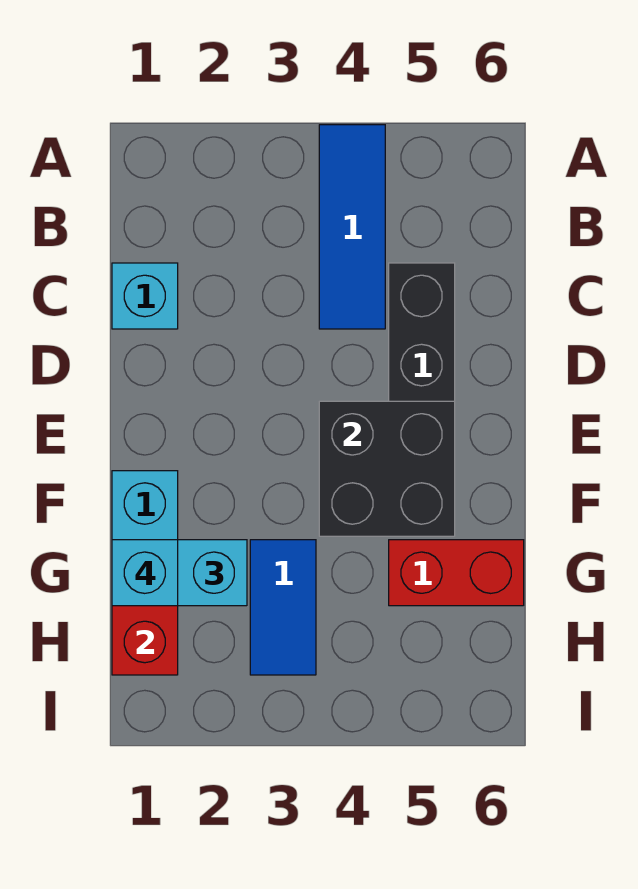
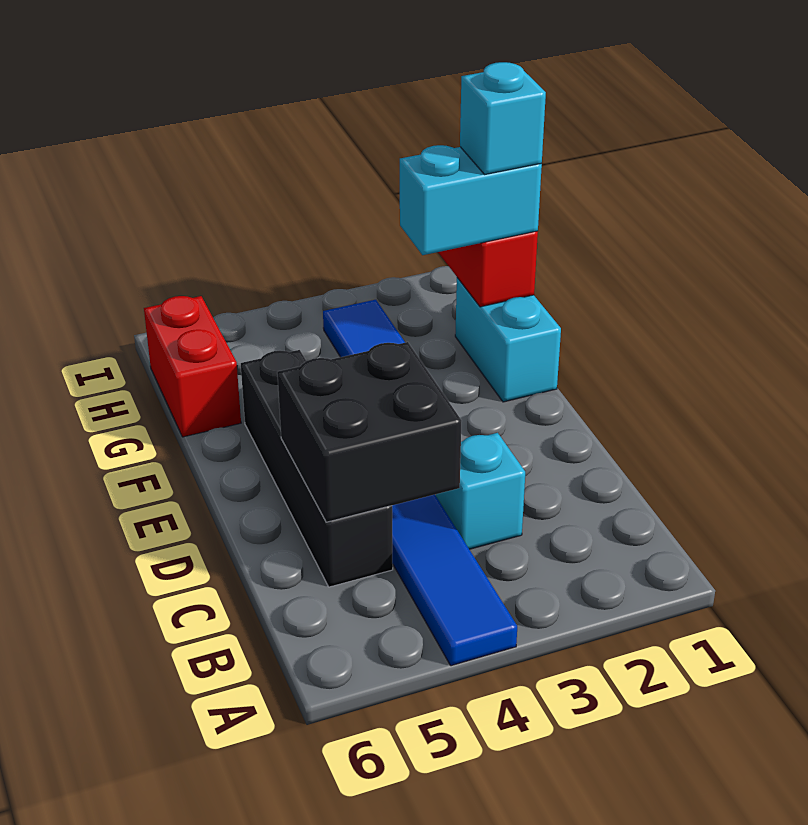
cyan brick C1 level 1 -> cyan brick C3 level 1
black brick E4:F5 level 2 -> black brick C4:D5 level 2
red brick G5:G6 level 1 -> red brick G6:H6 level 1

